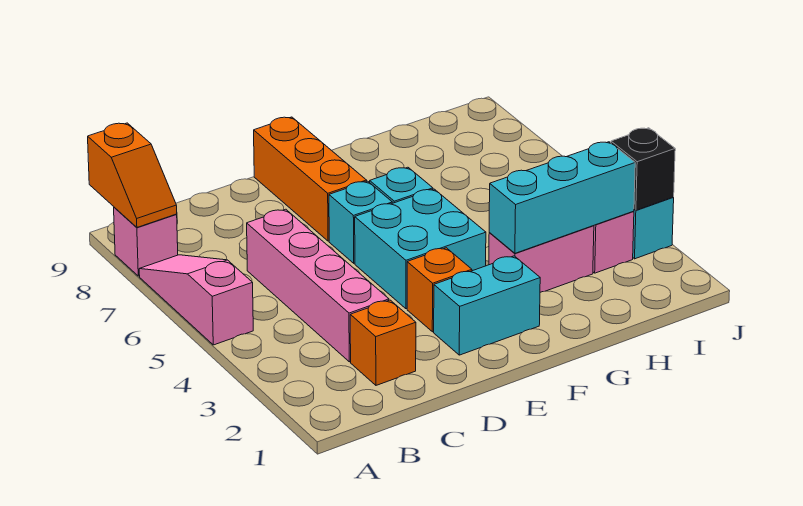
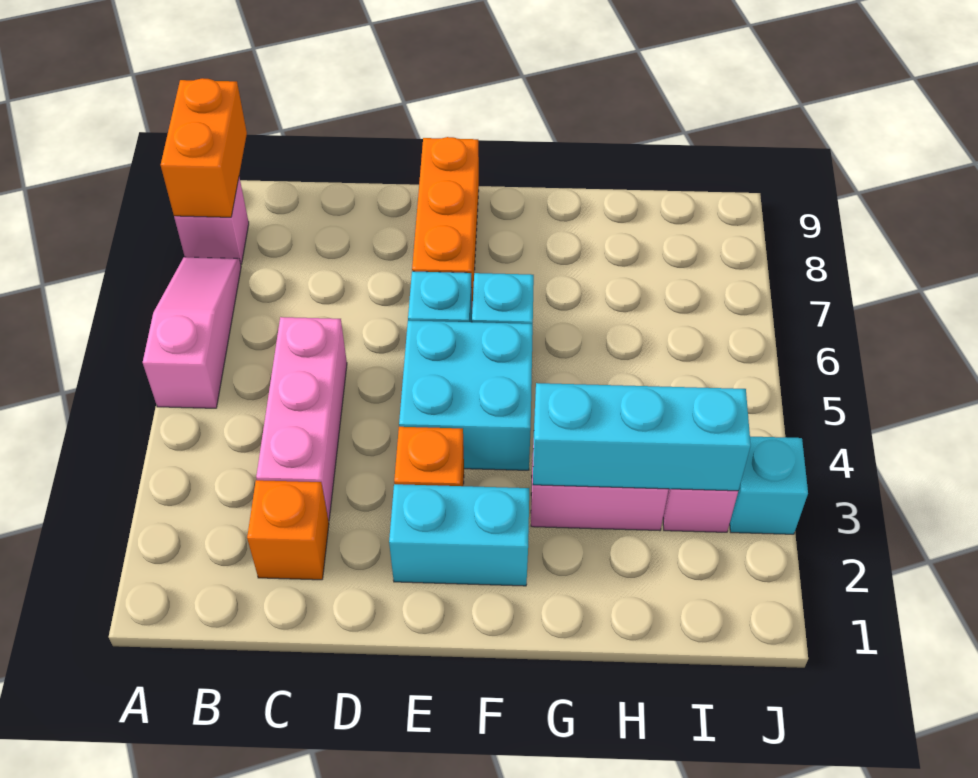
orange slope A8:A9 level 2 top 9 -> orange brick A8:A9 level 2
pink brick C3:C6 level 1 -> pink brick C3:C5 level 1
black brick J3 level 2 -> none

